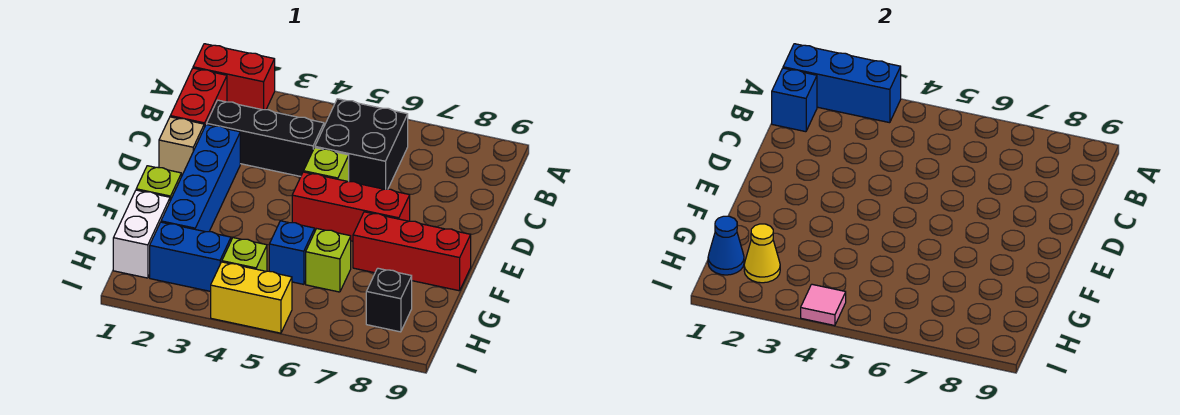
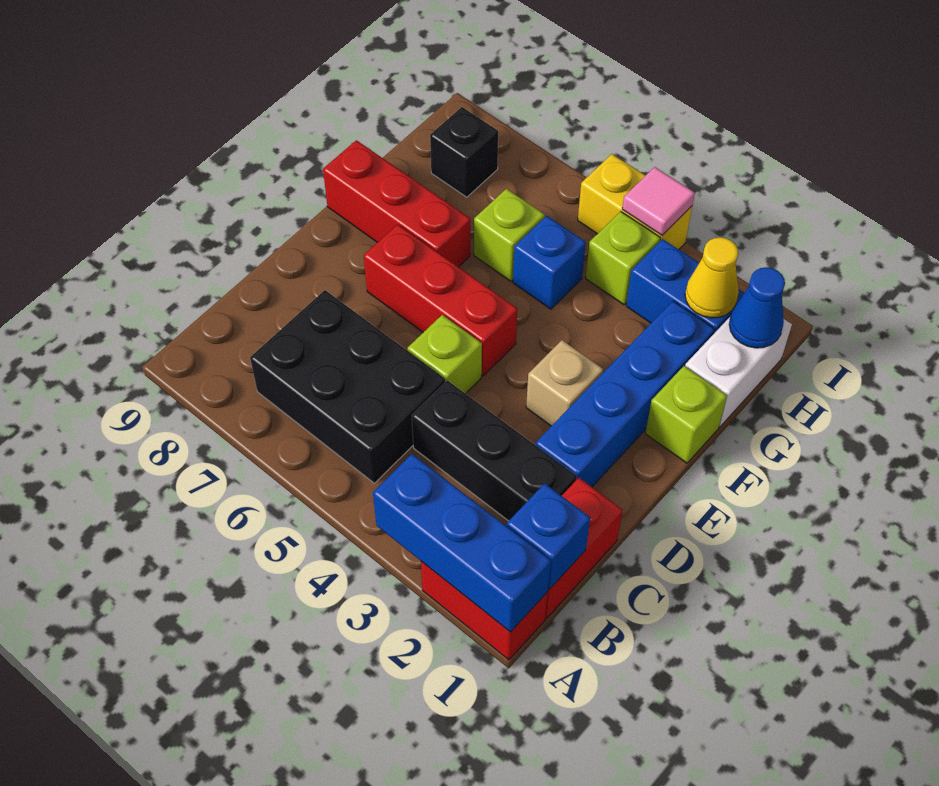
black brick B5:C6 level 1 -> black brick B5:C7 level 1
tan brick D1 level 1 -> tan brick E3 level 1

